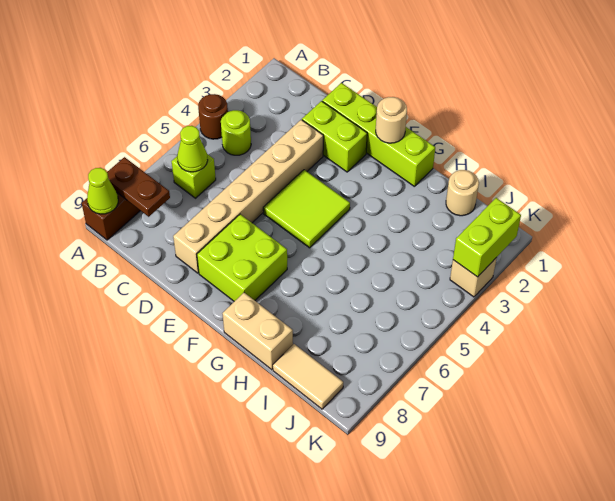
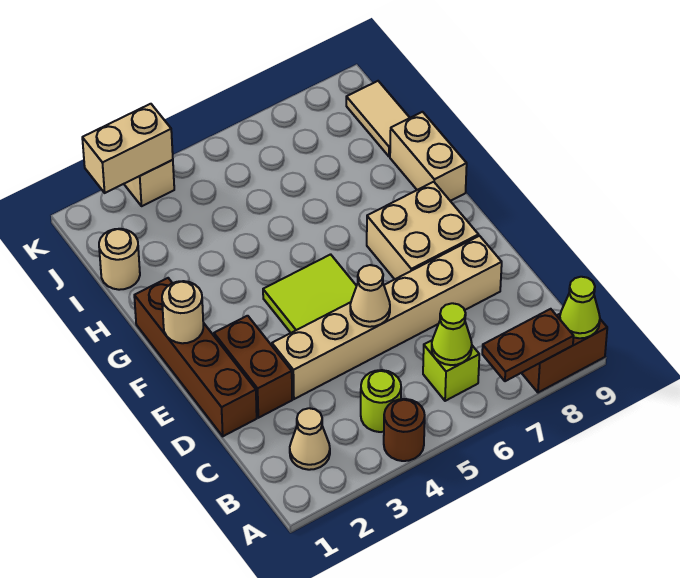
brown plate A8:B8 level 2 -> brown plate A7:A8 level 2
none -> tan cone B2 level 1
lime brick D1:G1 level 1 -> brown brick D1:G1 level 1
lime brick D2:E2 level 1 -> brown brick D2:E2 level 1
none -> tan cone D5 level 2
lime brick E7:F8 level 1 -> tan brick E7:F8 level 1
lime brick K2:K3 level 2 -> tan brick K2:K3 level 2

